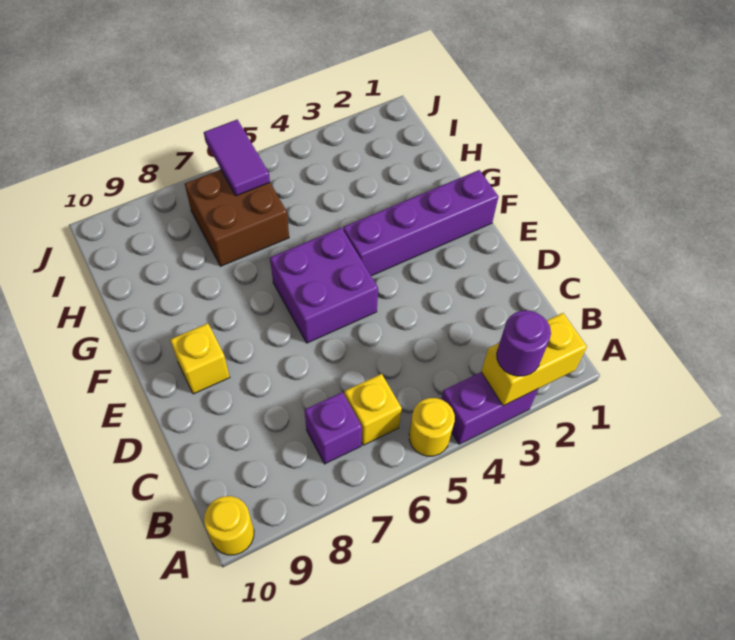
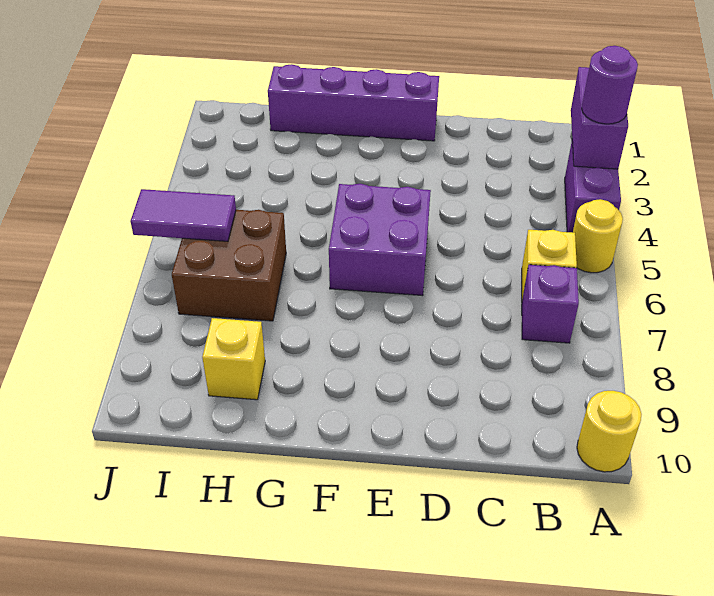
yellow brick A2:A3 level 2 -> purple brick A2:A3 level 2
yellow brick E9 level 1 -> yellow brick H9 level 1
purple brick F1:F4 level 1 -> purple brick E1:H1 level 1

